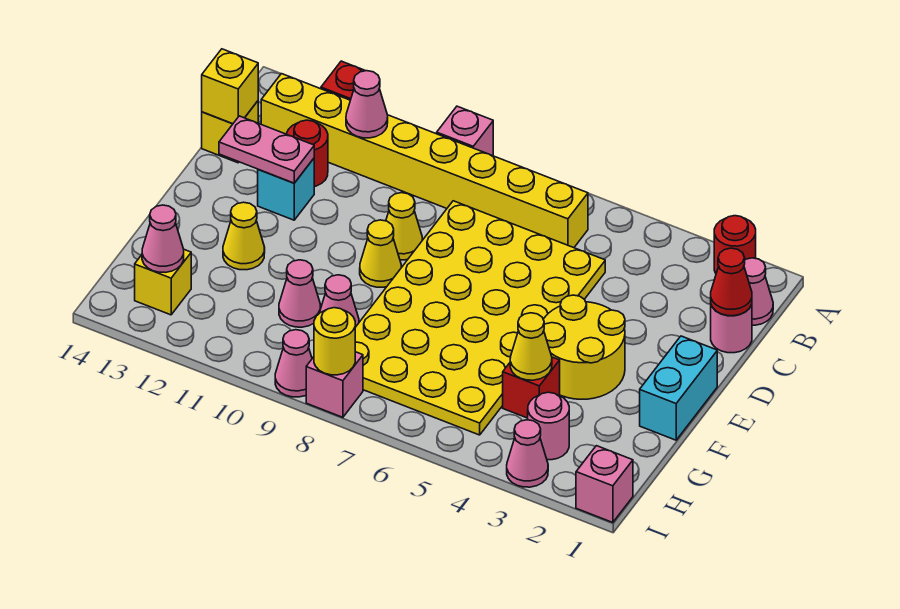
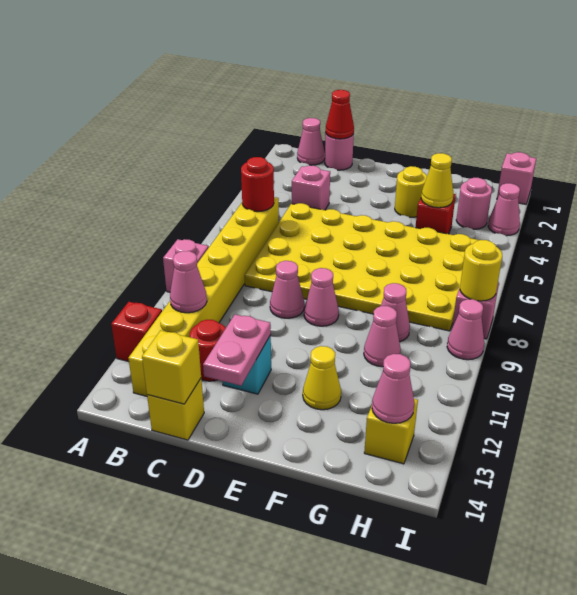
red round brick A2 level 1 -> red round brick B6 level 2
none -> pink brick C4 level 1
yellow cone D9 level 1 -> pink cone D9 level 1
cyan brick E1:F1 level 1 -> none
yellow round brick E3:F4 level 1 -> yellow round brick F3 level 1
yellow cone E9 level 1 -> pink cone E9 level 1

